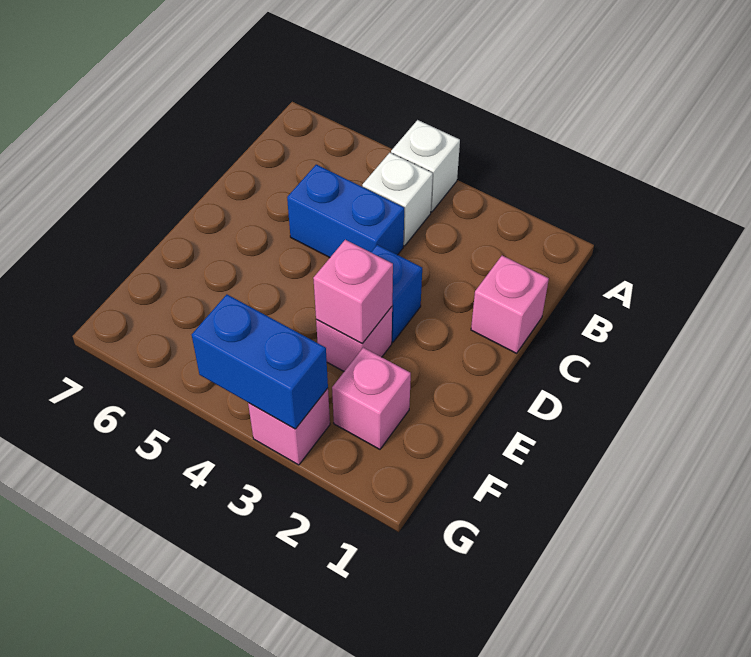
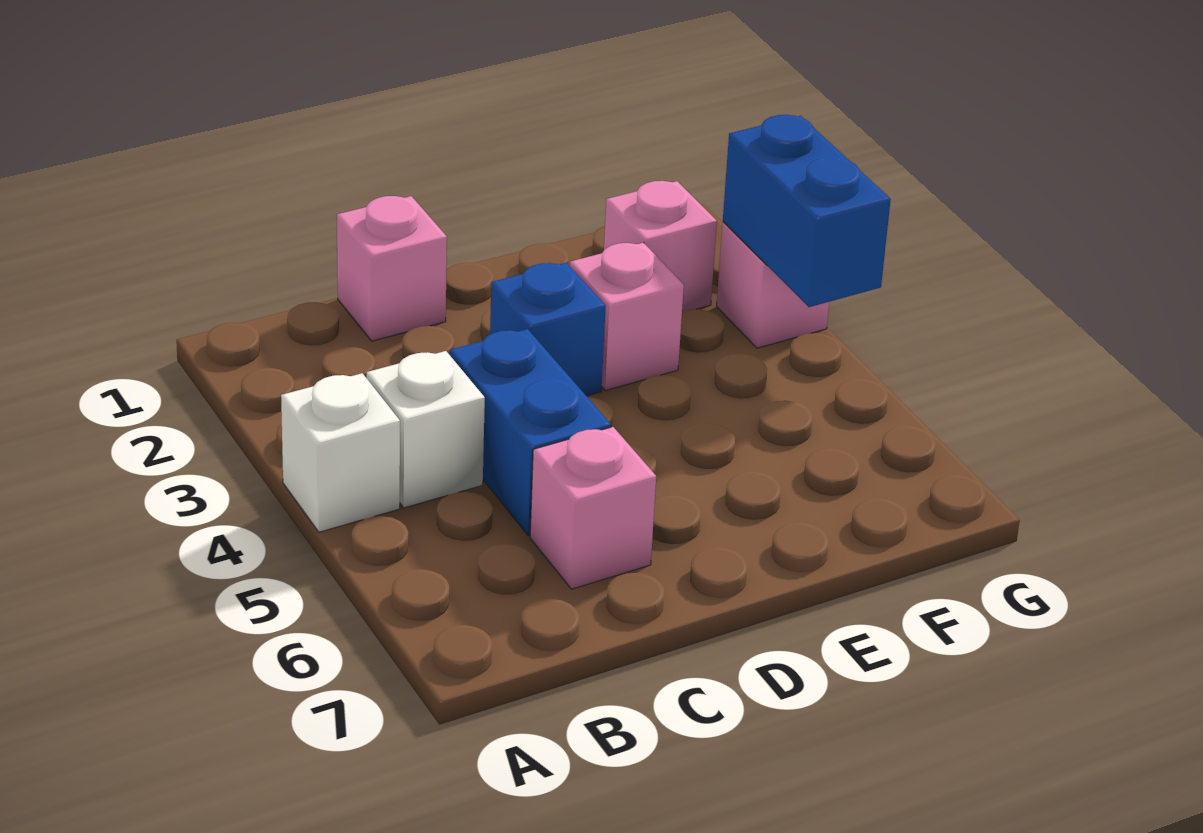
pink brick E3 level 2 -> pink brick C6 level 1

